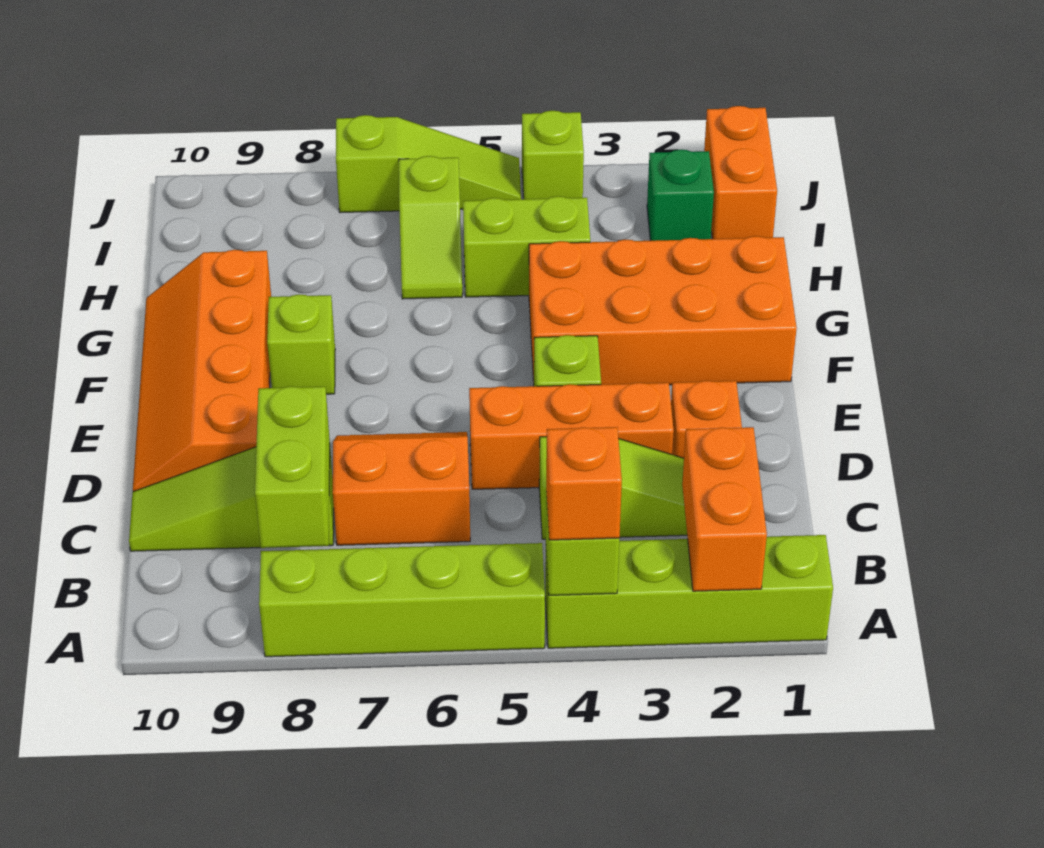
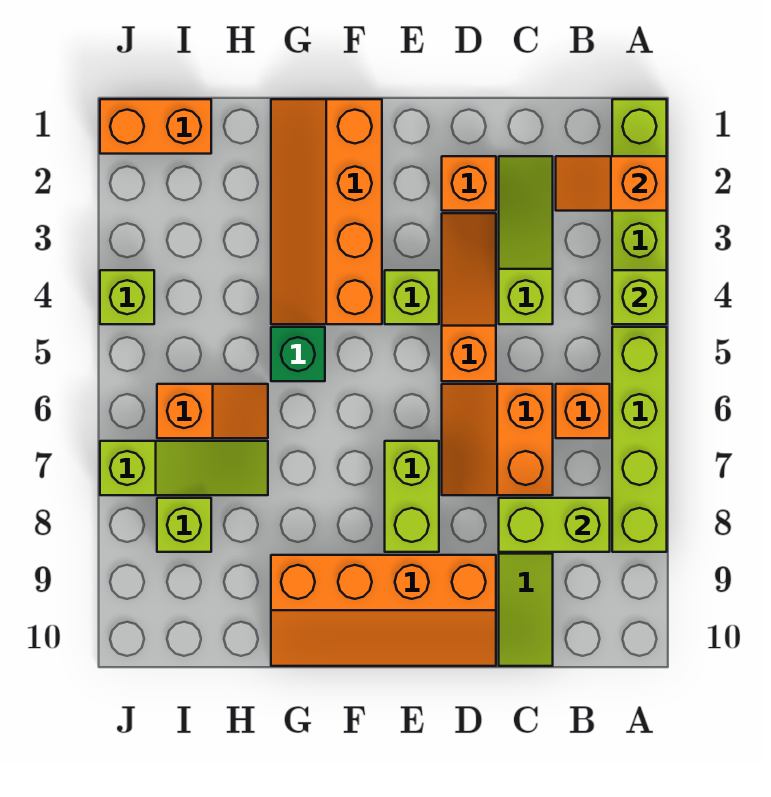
orange brick A2:B2 level 2 -> orange slope A2:B2 level 2 top A
orange brick A4 level 3 -> orange brick B6 level 1
orange brick D3:D5 level 1 -> orange slope D3:D5 level 1 top 5
orange brick F1:G4 level 1 -> orange slope F1:G4 level 1 top F
lime brick F8 level 1 -> lime brick I8 level 1
lime brick H4:H5 level 1 -> lime brick E7:E8 level 1
lime slope H6:I6 level 1 top I -> orange slope H6:I6 level 1 top I
green brick I2 level 1 -> green brick G5 level 1
lime slope J5:J7 level 1 top 7 -> lime slope H7:J7 level 1 top J

